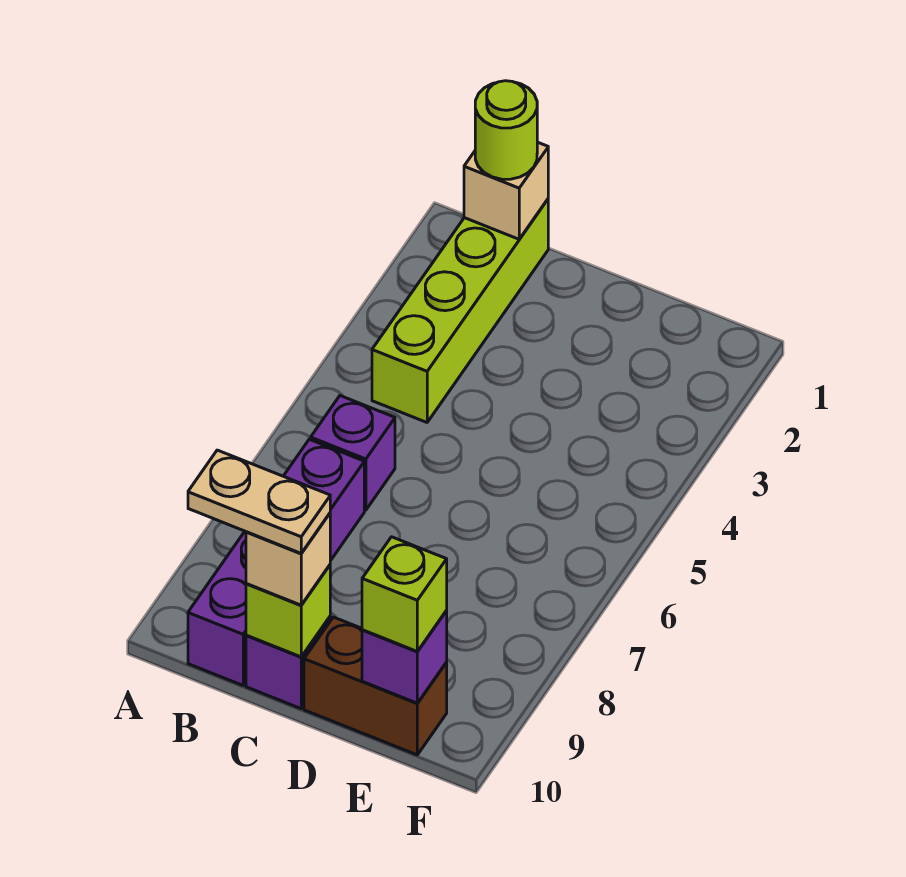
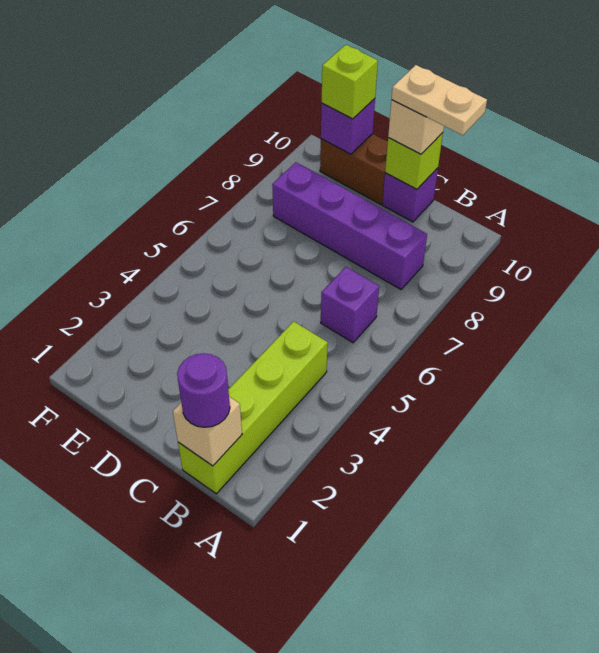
lime round brick B1 level 3 -> purple round brick B1 level 3
purple brick B7:B10 level 1 -> purple brick B8:E8 level 1

